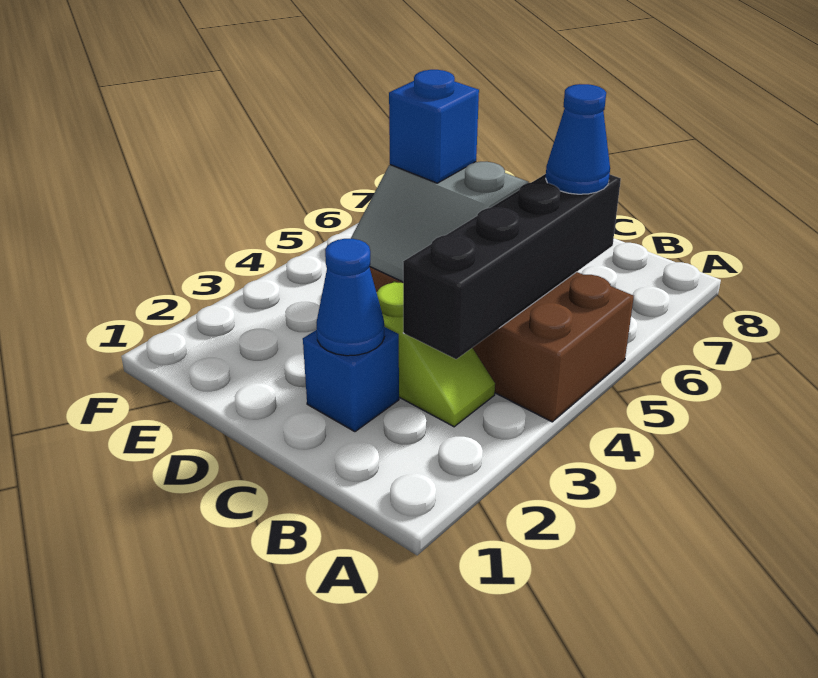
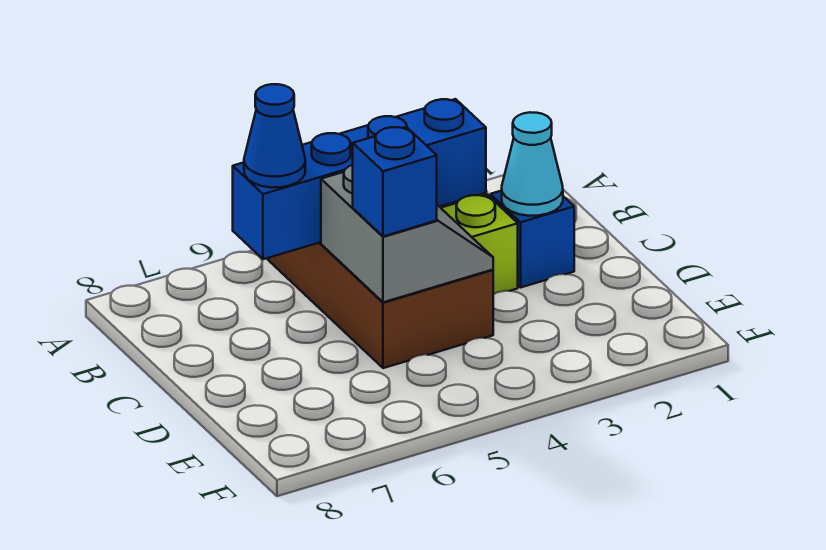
black brick B3:B6 level 2 -> blue brick B3:B6 level 2
blue cone C2 level 2 -> cyan cone C2 level 2

